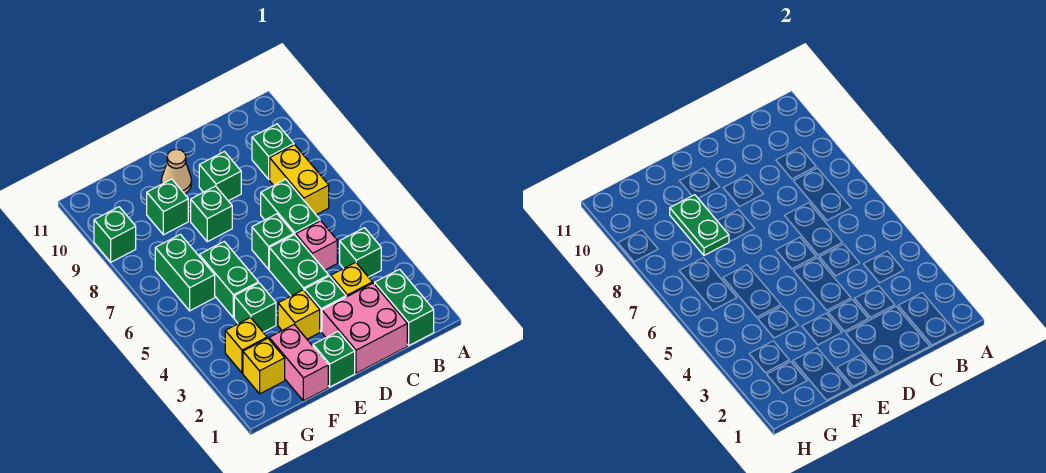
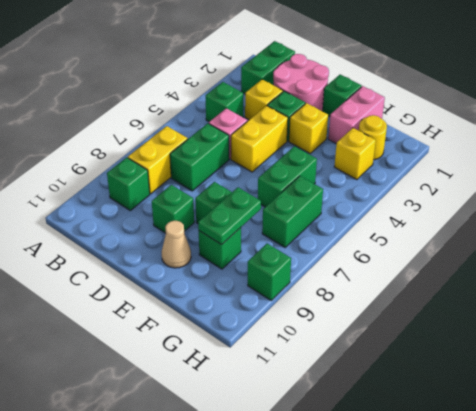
pink brick C1:D2 level 1 -> pink round brick C1:D2 level 1
green brick D4:D5 level 1 -> yellow brick D4:D5 level 1
green brick D6 level 1 -> none
green brick F4 level 1 -> none
yellow brick G2 level 1 -> yellow round brick G2 level 1

